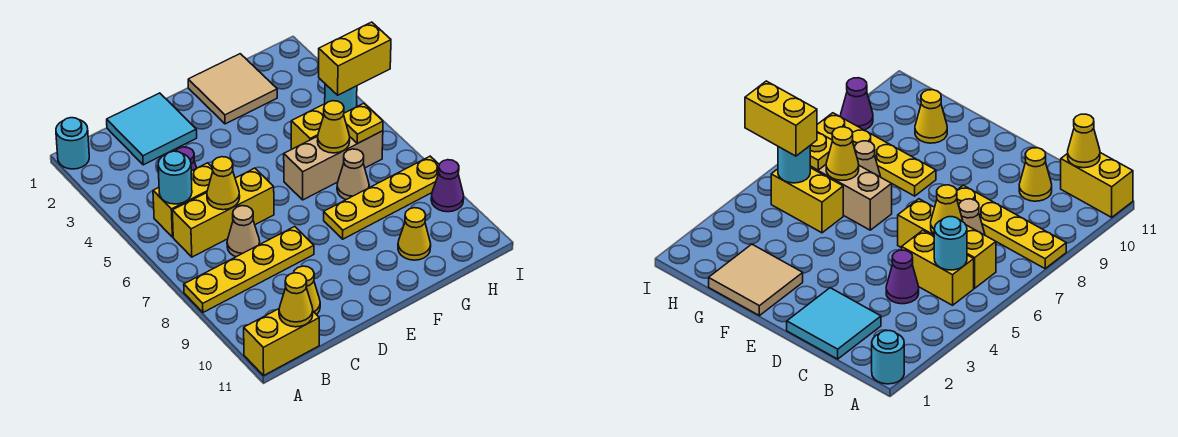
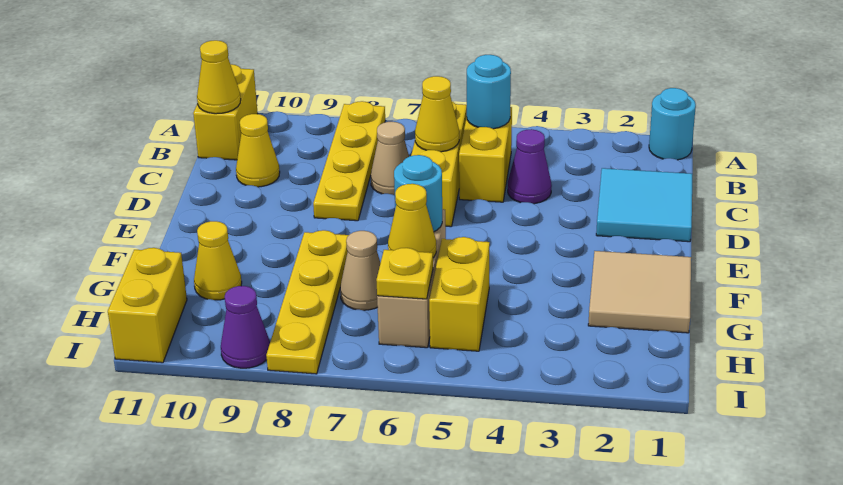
cyan round brick H5 level 2 -> cyan round brick F6 level 2
yellow brick H5:I5 level 3 -> yellow brick H11:I11 level 1

